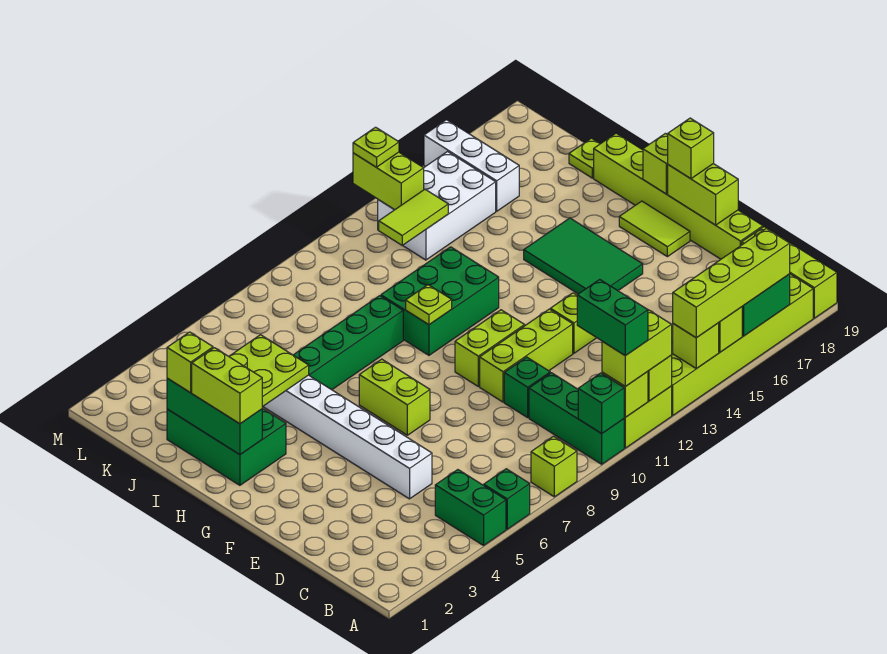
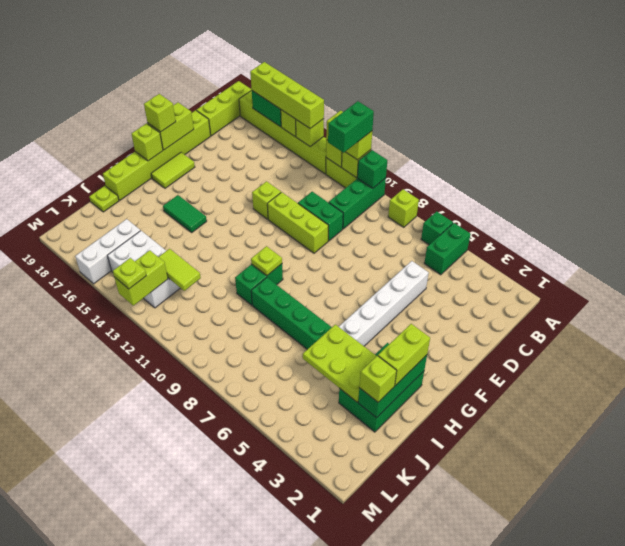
green brick D10 level 1 -> green brick D10:D11 level 1
lime brick F7:G7 level 1 -> none
lime brick F10:F11 level 1 -> none
green tile F15:H16 level 1 -> green tile H15:H16 level 1
green brick H10:I12 level 1 -> green brick H10:I10 level 1

